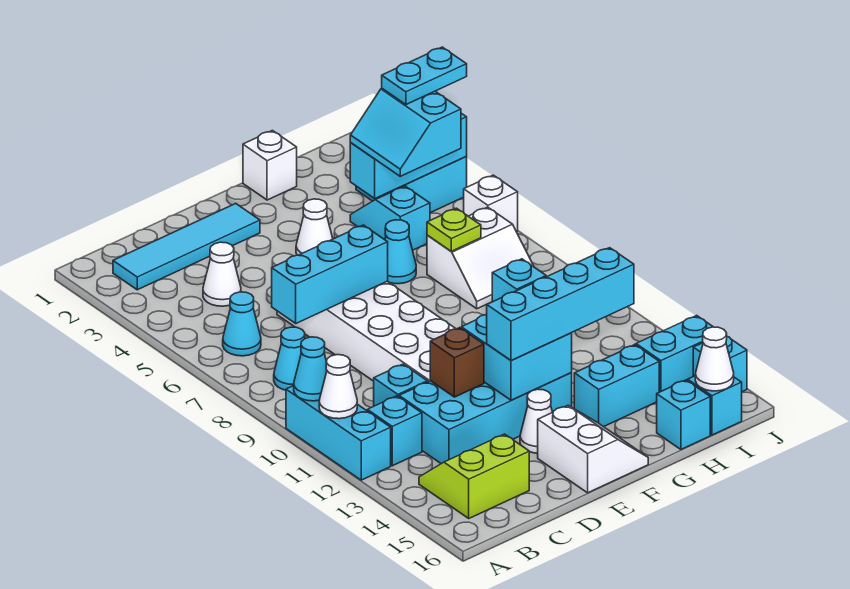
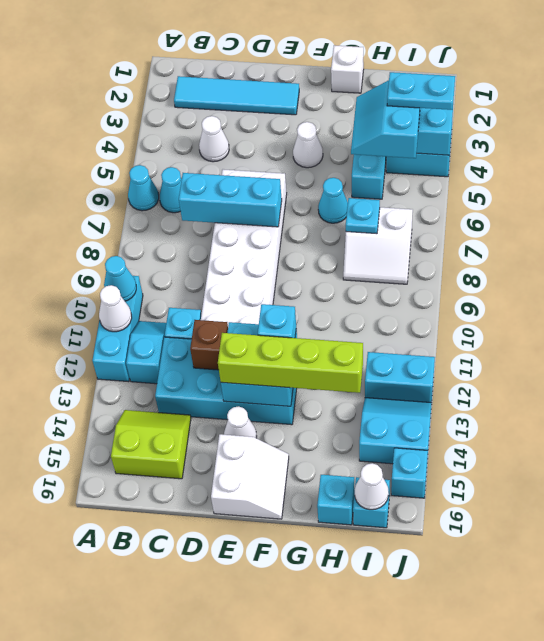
cyan cone B8 level 1 -> cyan cone A6 level 1
cyan brick E13:H13 level 3 -> lime brick E13:H13 level 3
cyan brick G14:H14 level 1 -> cyan brick I12:J12 level 1
lime plate H7 level 2 -> cyan plate H7 level 2
white brick J6 level 1 -> none

